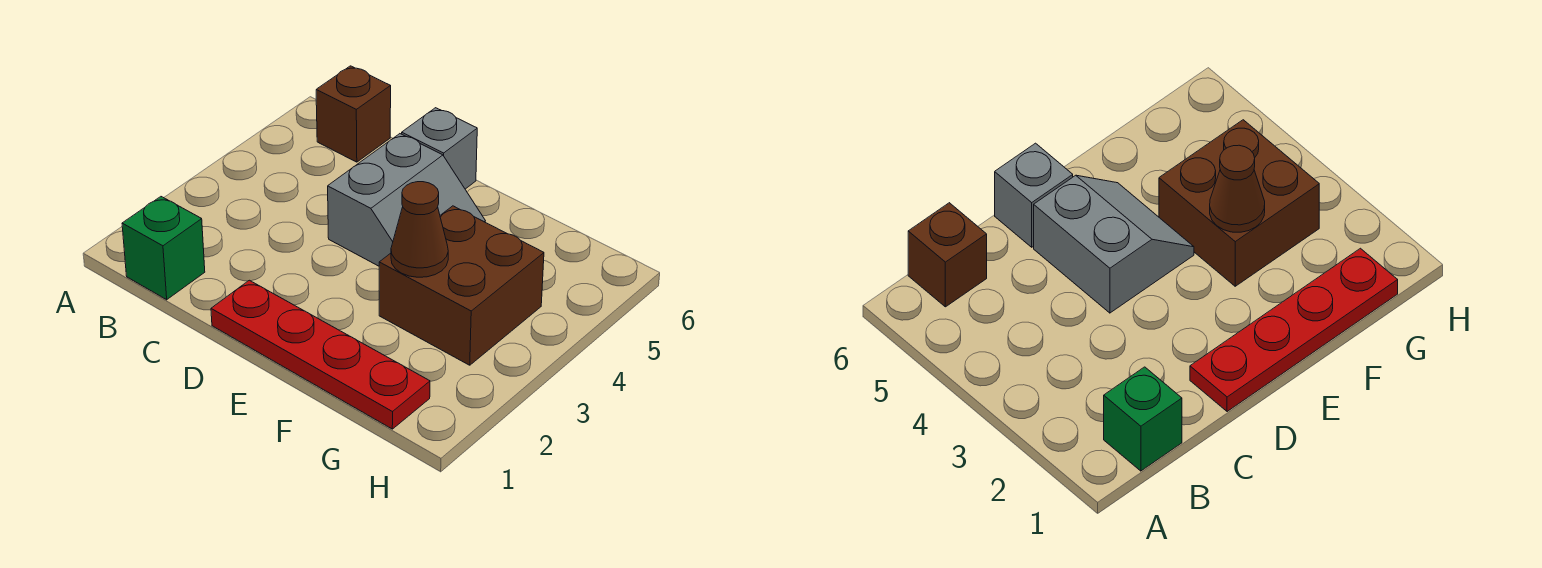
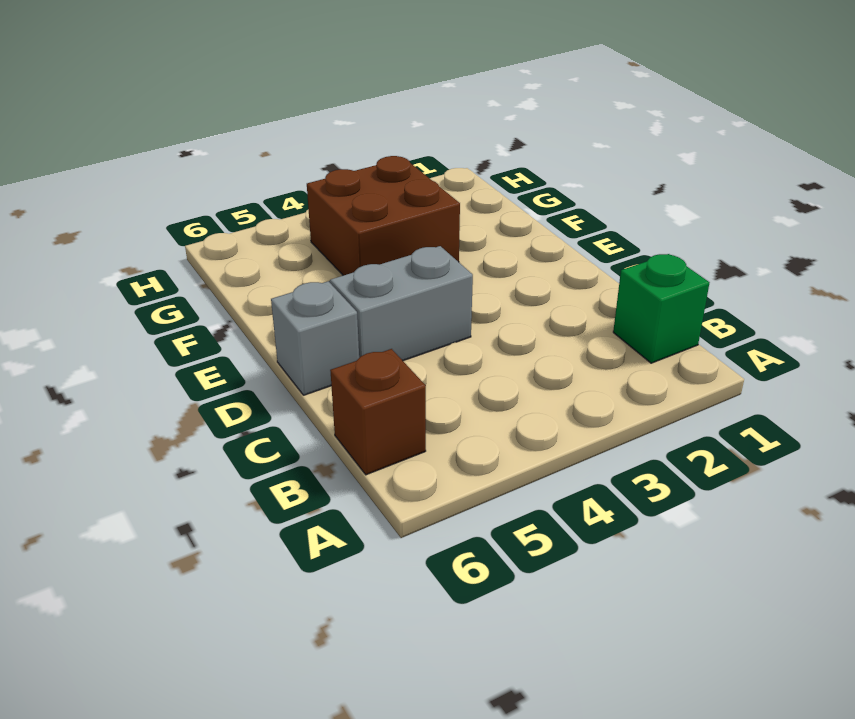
red plate D1:G1 level 1 -> none
brown cone F3 level 2 -> none

